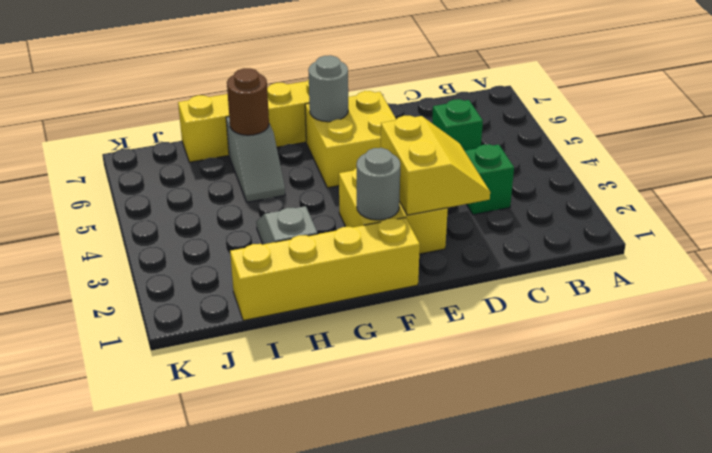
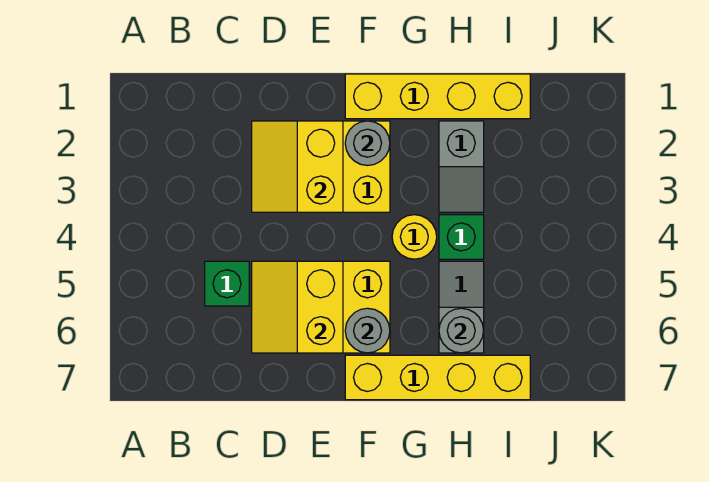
green brick C3 level 1 -> green brick H4 level 1
none -> yellow slope D5:E6 level 2 top E
none -> yellow round brick G4 level 1
brown round brick H6 level 2 -> grey round brick H6 level 2

